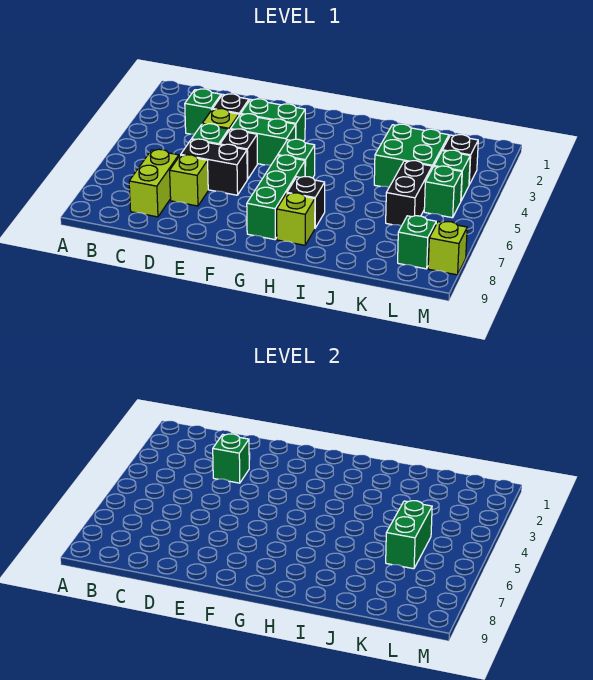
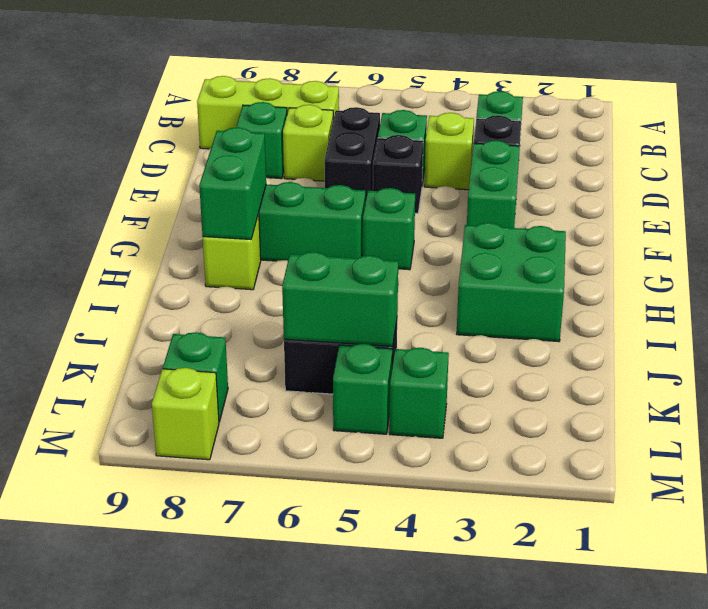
lime brick C7:C8 level 1 -> lime brick C7:C9 level 1
green brick D3 level 2 -> green brick D8 level 1
green brick E4:F4 level 1 -> green brick G8:H8 level 2
black brick H7 level 1 -> none
green brick J3:K4 level 1 -> green brick H2:I3 level 1
black brick L3 level 1 -> none

